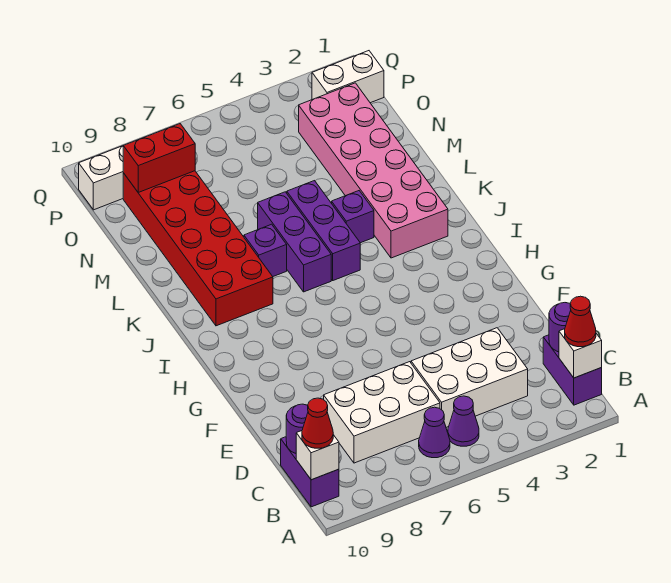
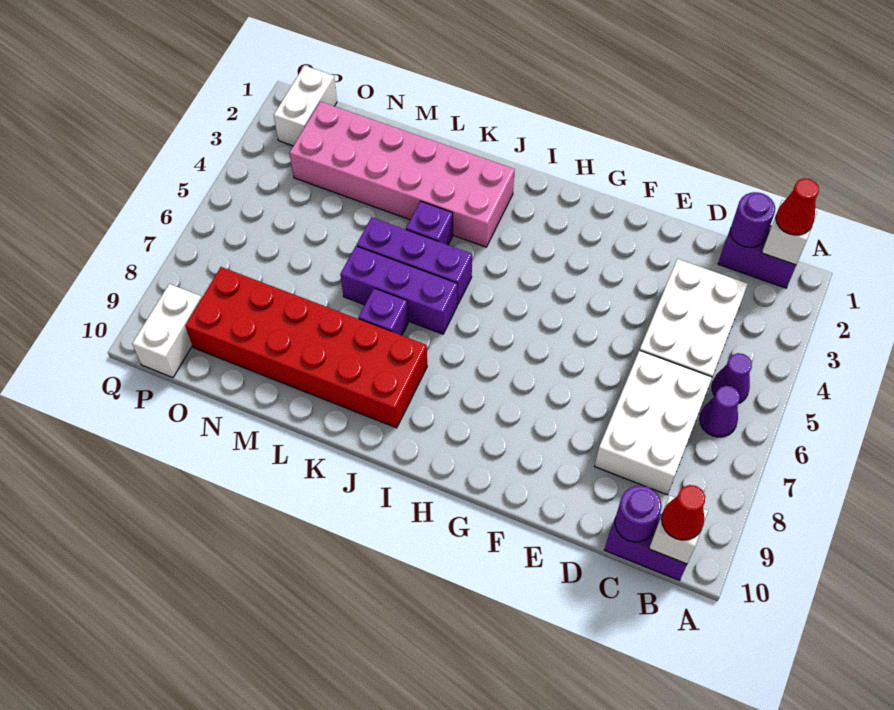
red brick O8:O9 level 2 -> none

